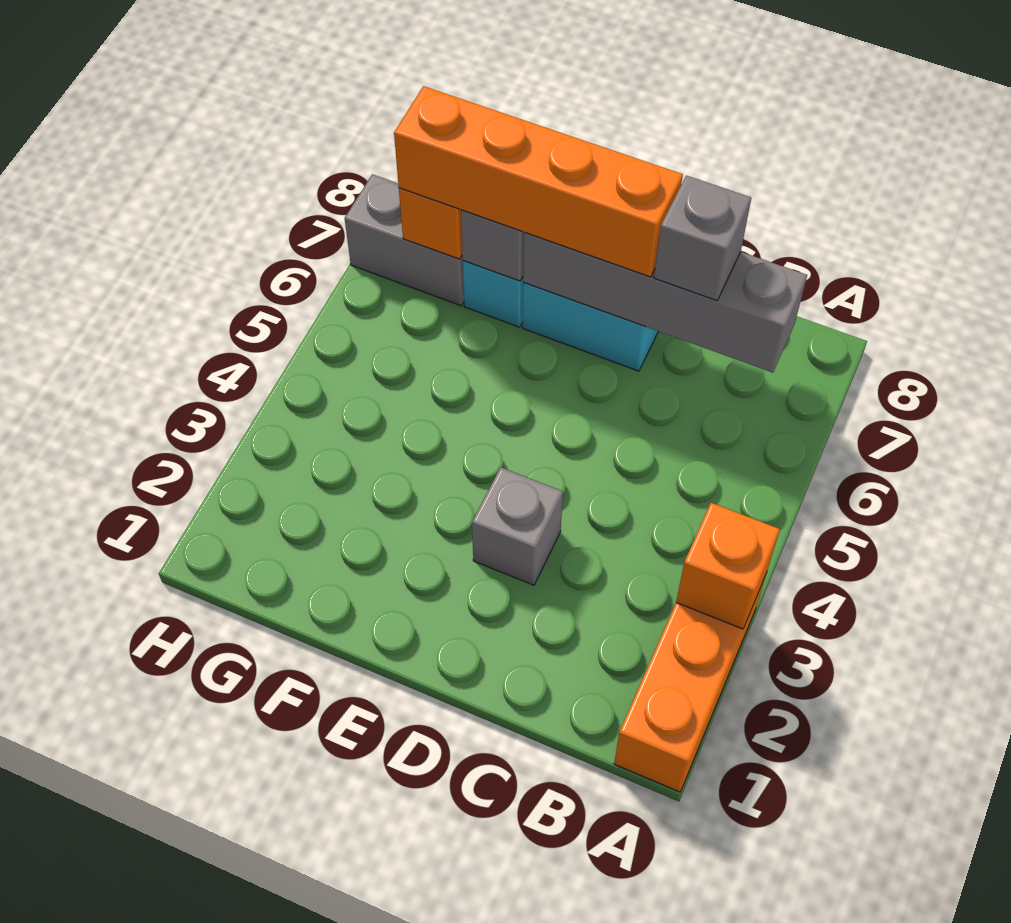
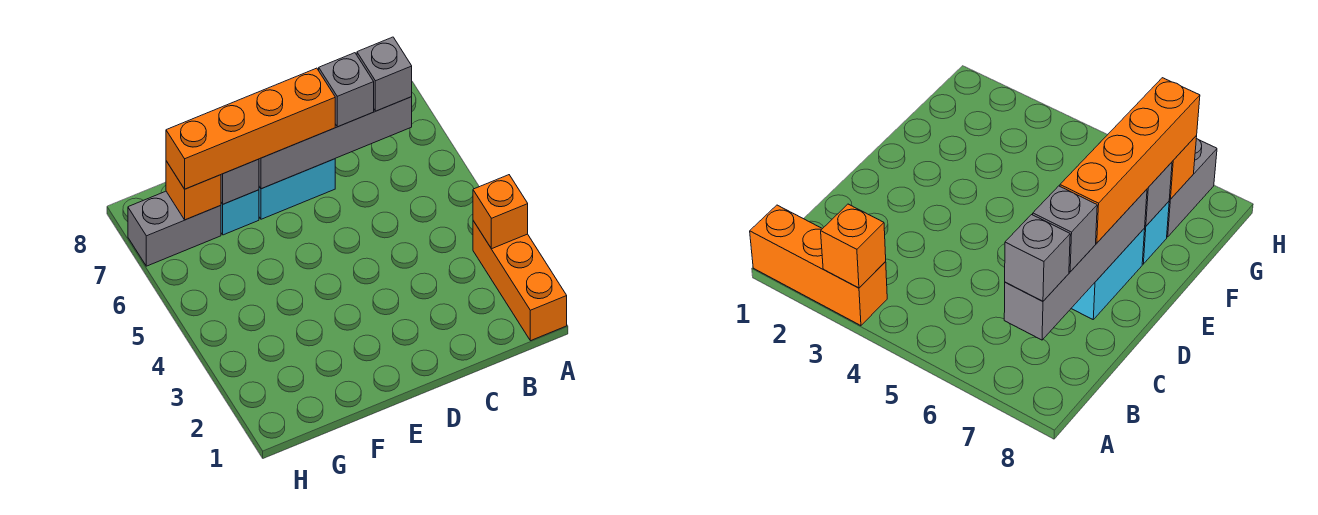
grey brick D3 level 1 -> grey brick B7 level 3

